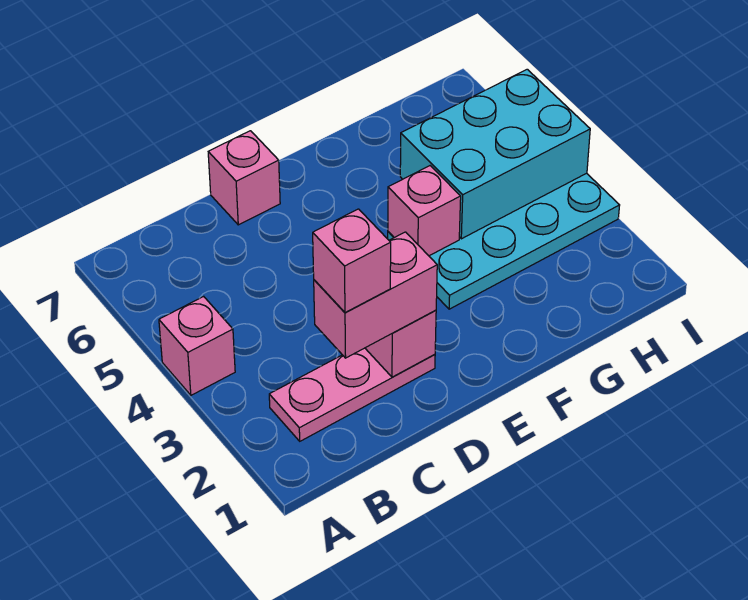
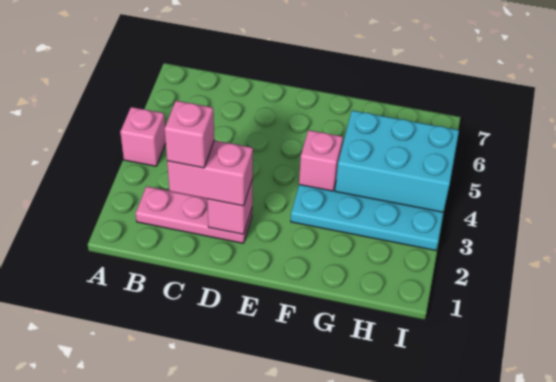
pink brick D7 level 1 -> none

